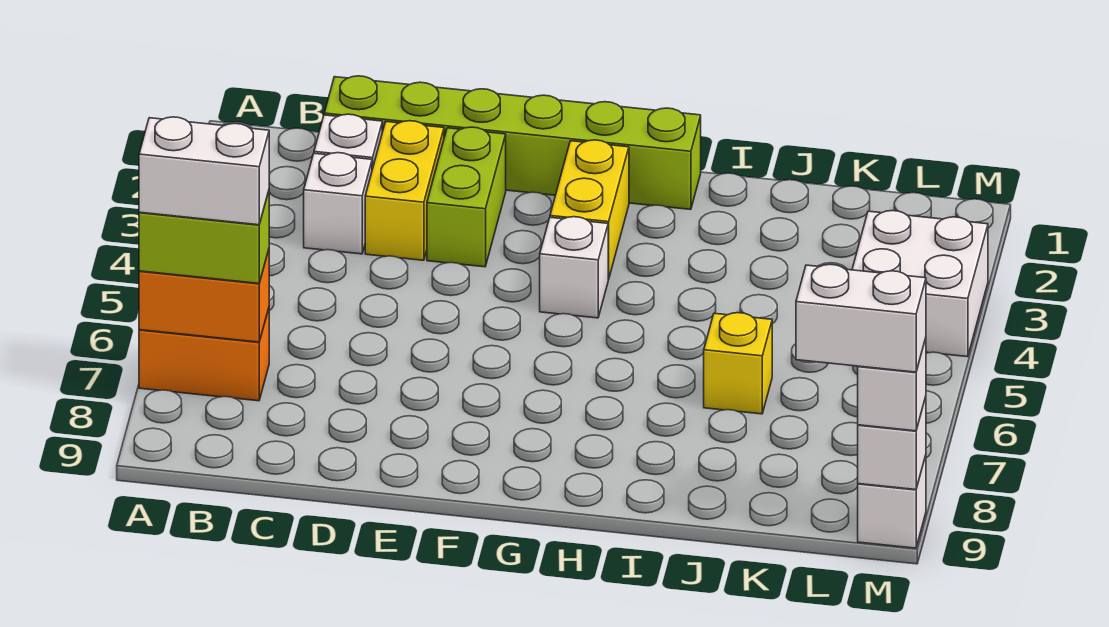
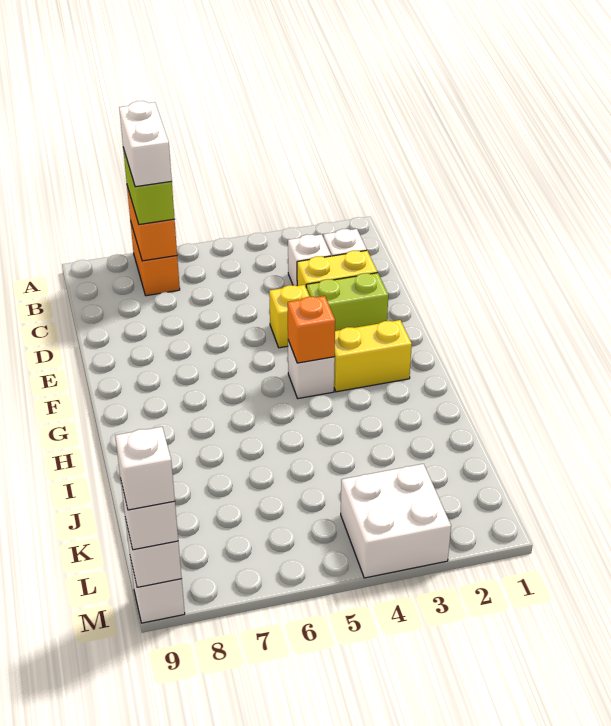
lime brick C1:H1 level 1 -> none
none -> orange brick G4 level 2
yellow brick J6 level 1 -> yellow brick E4 level 1
white brick L9:M9 level 4 -> white brick M9 level 4

